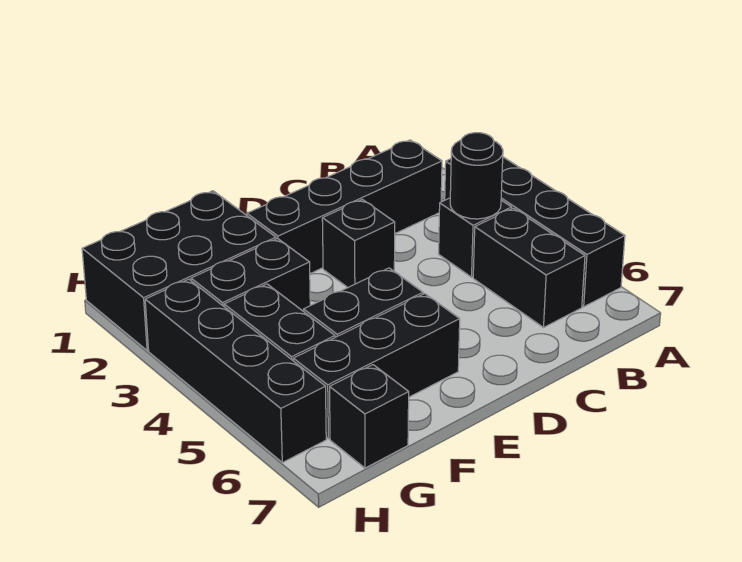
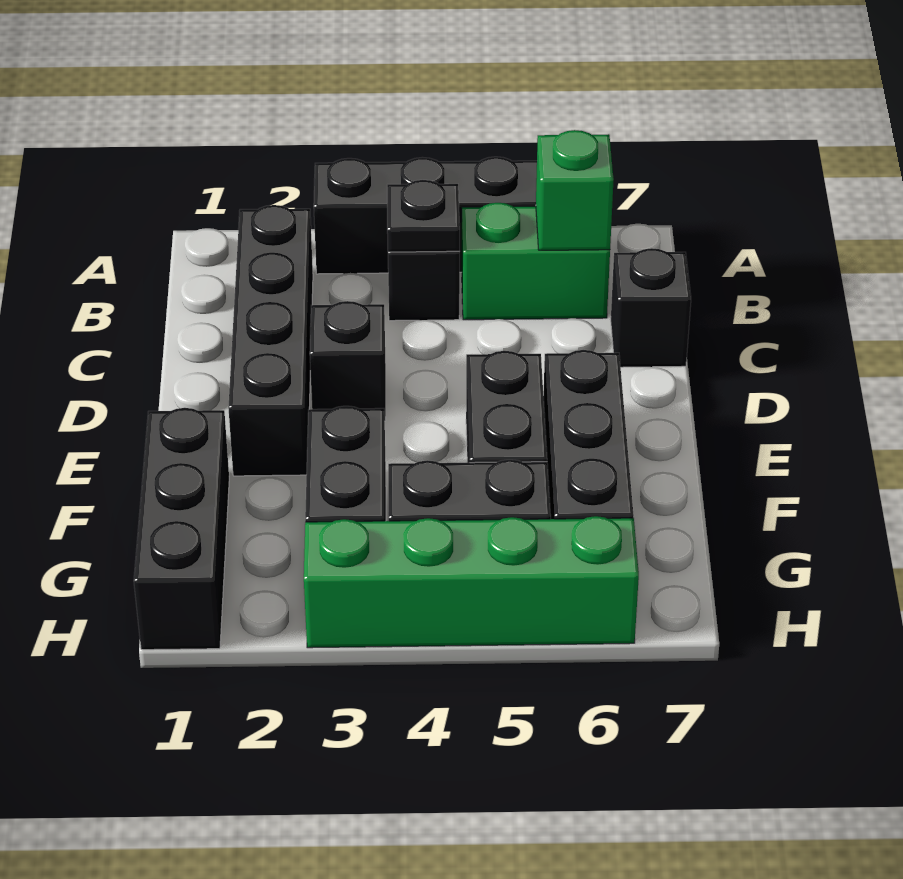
black round brick B4 level 2 -> black plate B4 level 2
black brick B5:B6 level 1 -> green brick B5:B6 level 1
none -> green brick B6 level 2
black brick F1:H2 level 1 -> black brick F1:H1 level 1
black brick G7 level 1 -> black brick C7 level 1
black brick H3:H6 level 1 -> green brick H3:H6 level 1

